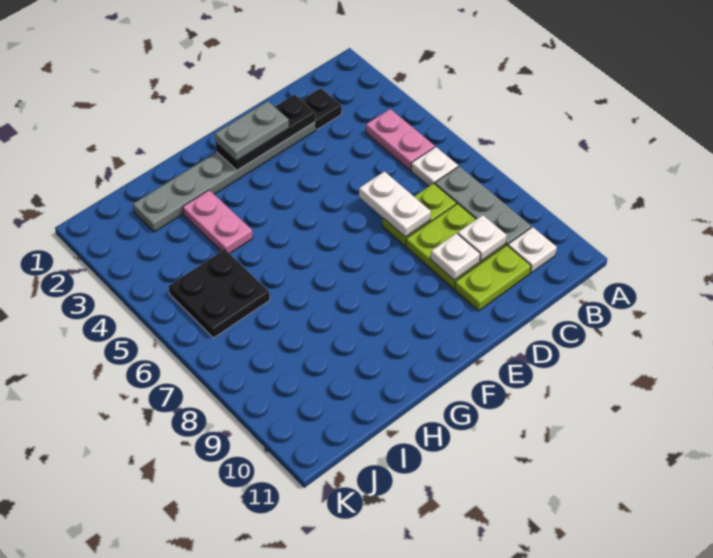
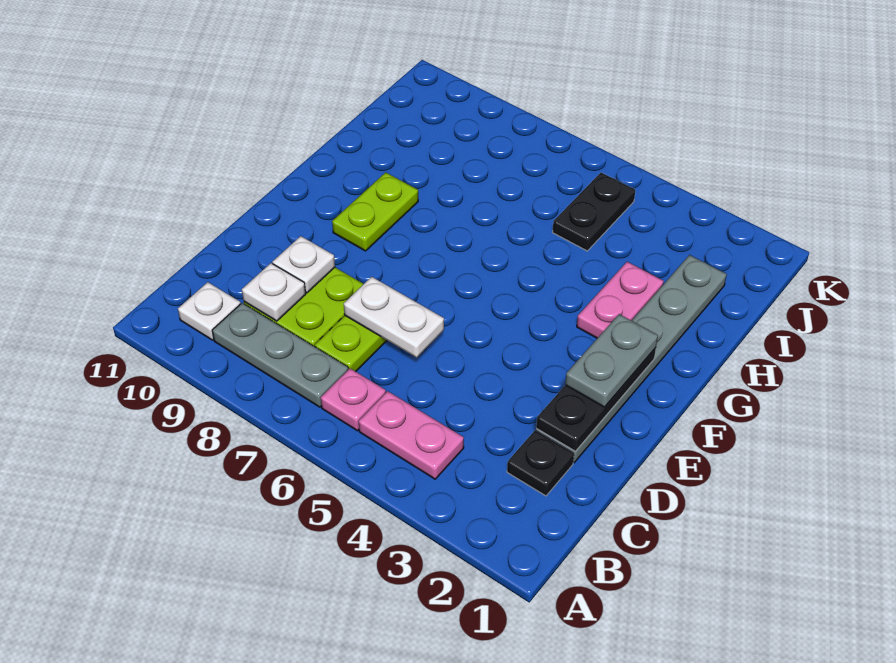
white plate B6 level 1 -> pink plate B6 level 1
lime plate C10:D10 level 1 -> lime plate F9:G9 level 1
pink plate H3:H4 level 1 -> pink plate G3:H3 level 1
black plate I5:J6 level 1 -> black plate I5:J5 level 1

